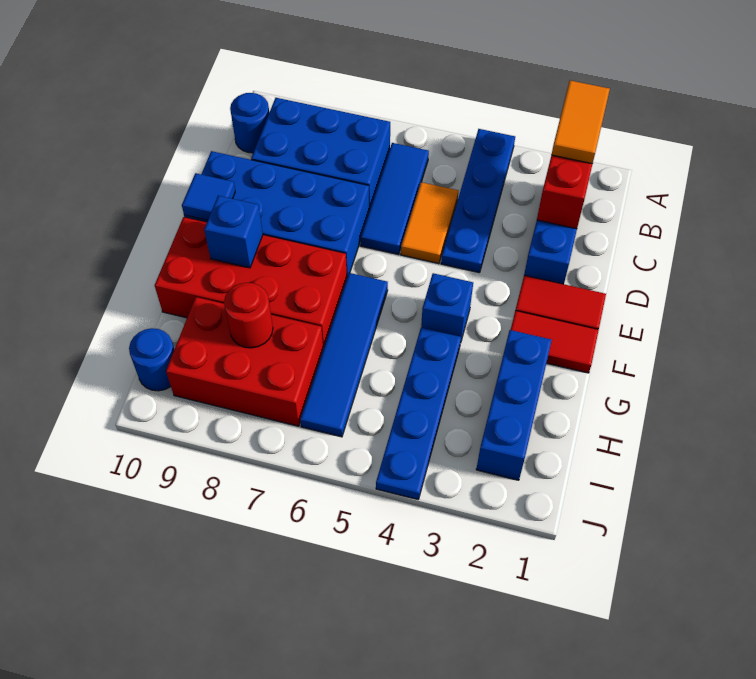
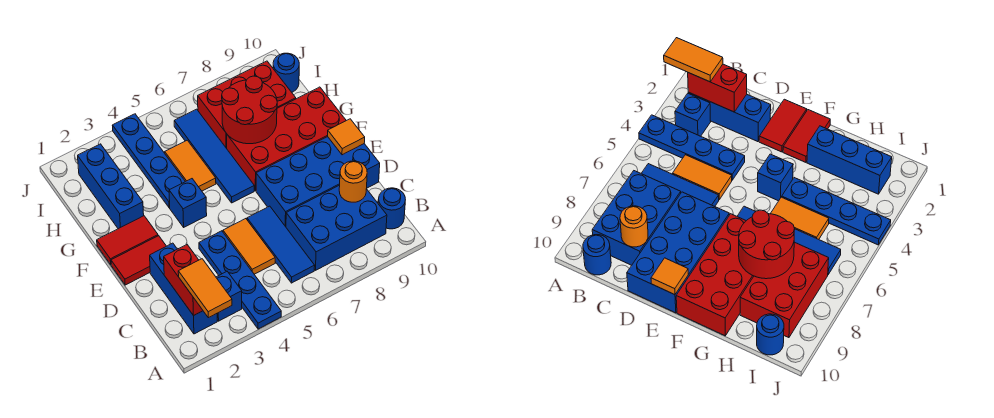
none -> orange round brick C9 level 2
blue tile E10 level 2 -> orange tile E10 level 2
blue brick F9 level 2 -> blue brick B3 level 1
none -> orange tile G5:H5 level 1
red round brick H8 level 2 -> red round brick G7:H8 level 2

